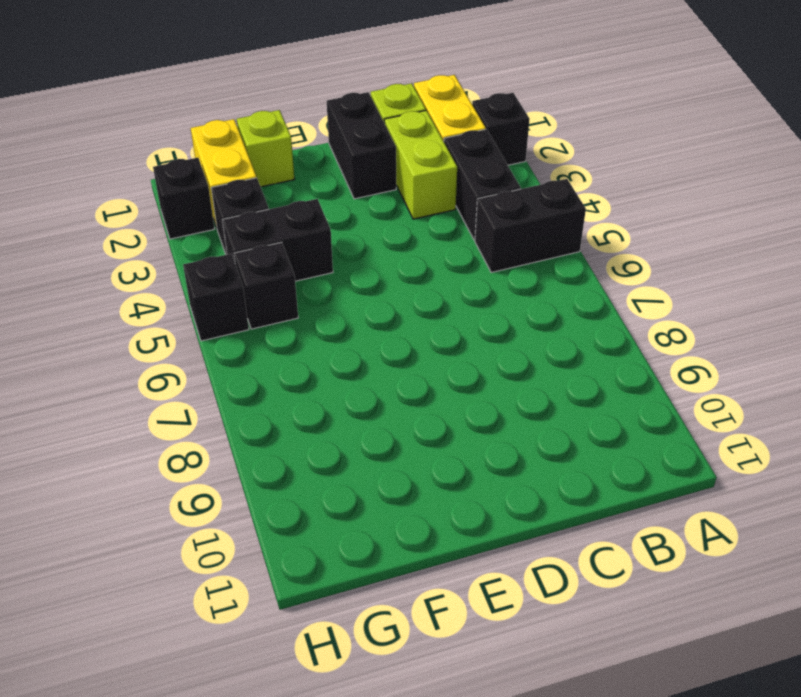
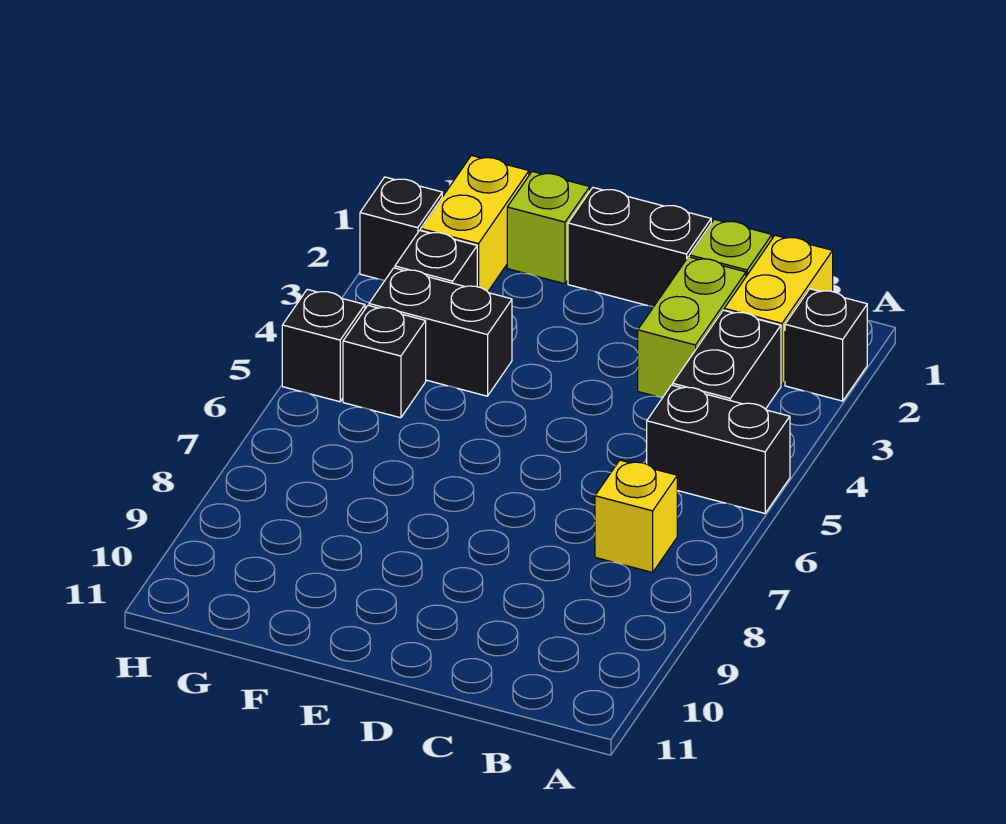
none -> yellow brick B7 level 1
black brick D1:D2 level 1 -> black brick D1:E1 level 1

